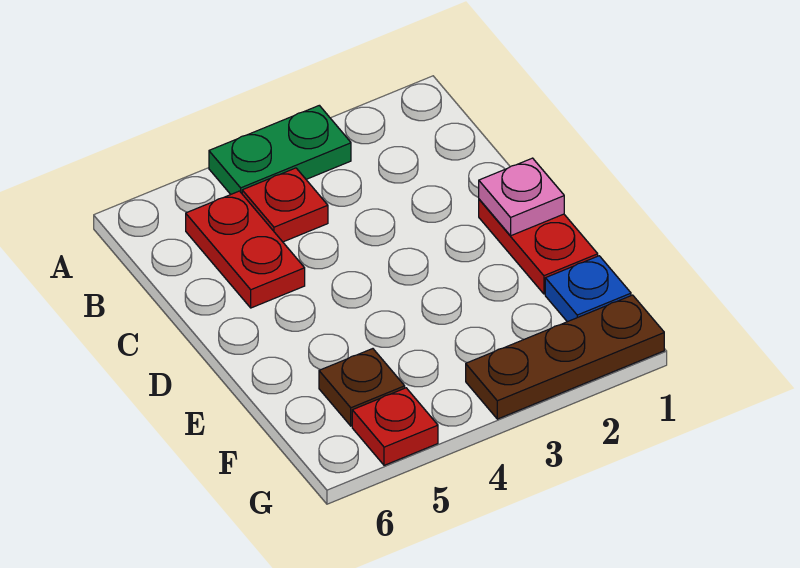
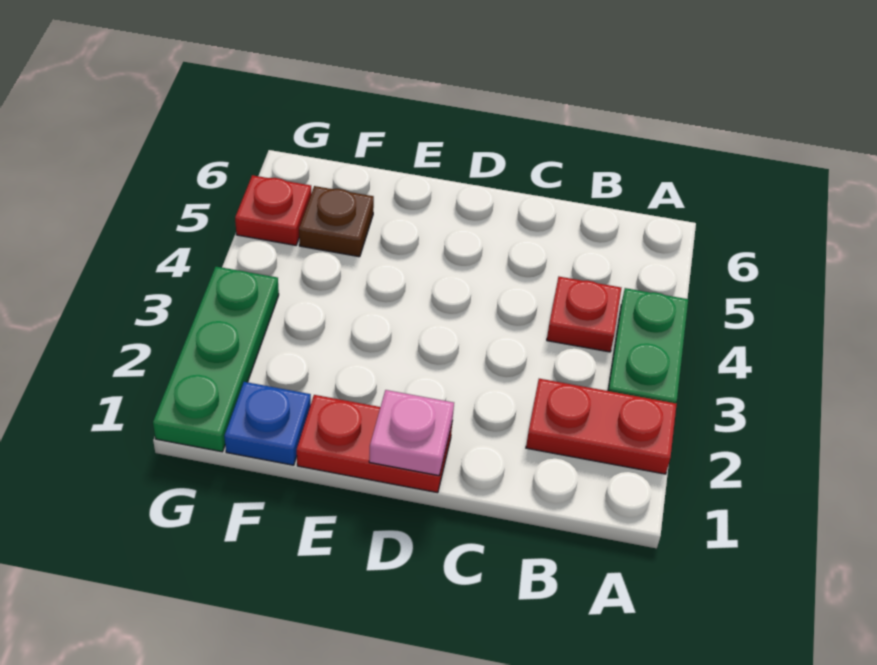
red plate B5:C5 level 1 -> red plate A2:B2 level 1
brown plate G1:G3 level 1 -> green plate G1:G3 level 1

